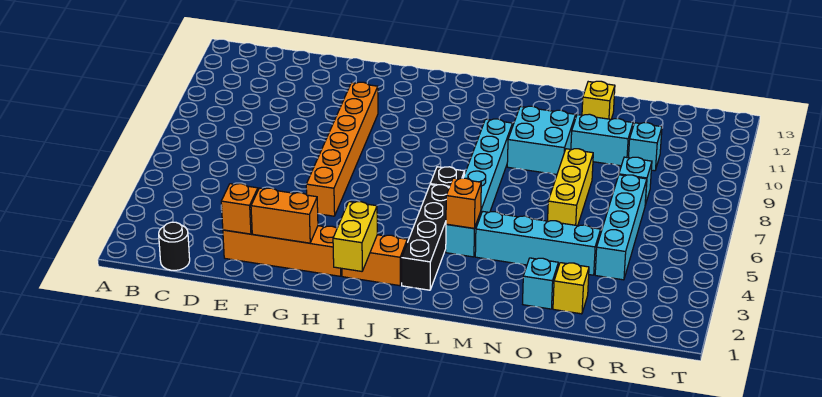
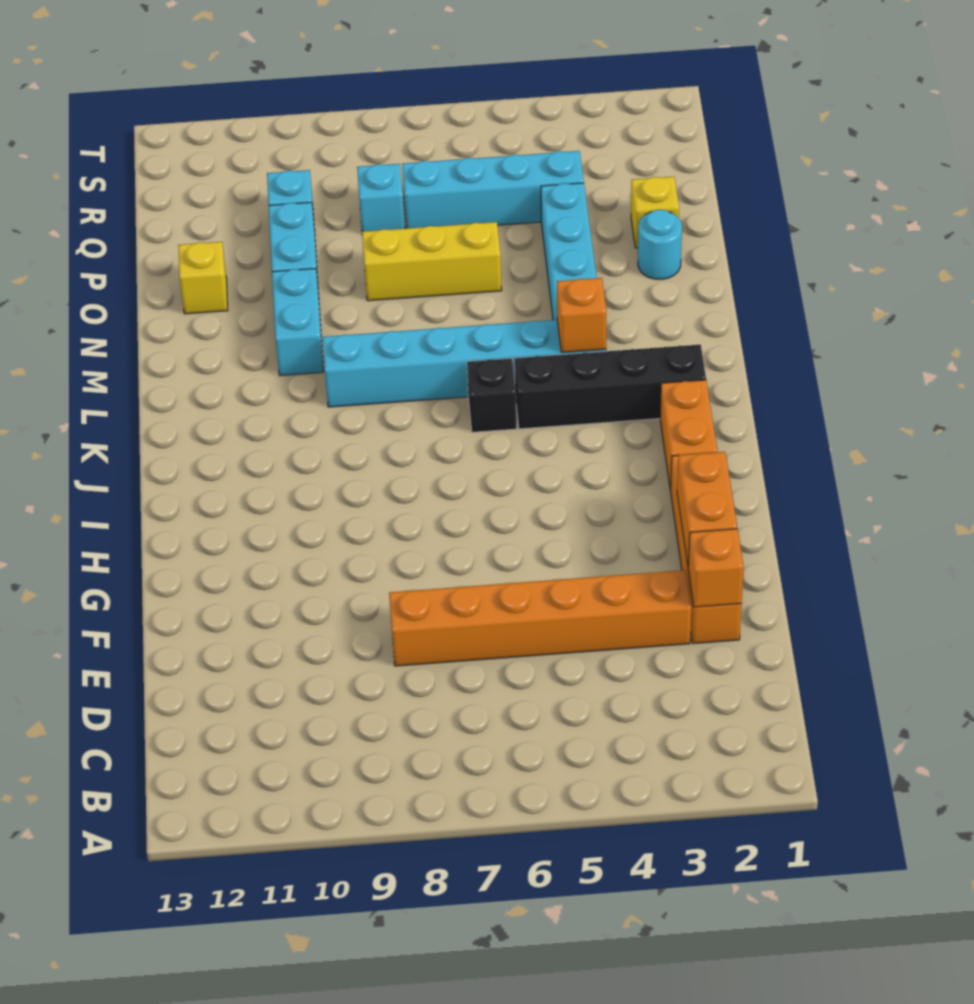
black round brick C1 level 1 -> none
orange brick G5:G10 level 1 -> orange brick E3:E8 level 1
yellow brick I1:I2 level 2 -> none
cyan brick M9:N10 level 1 -> cyan brick M10:N10 level 1
cyan brick O2 level 1 -> cyan round brick O2 level 1

